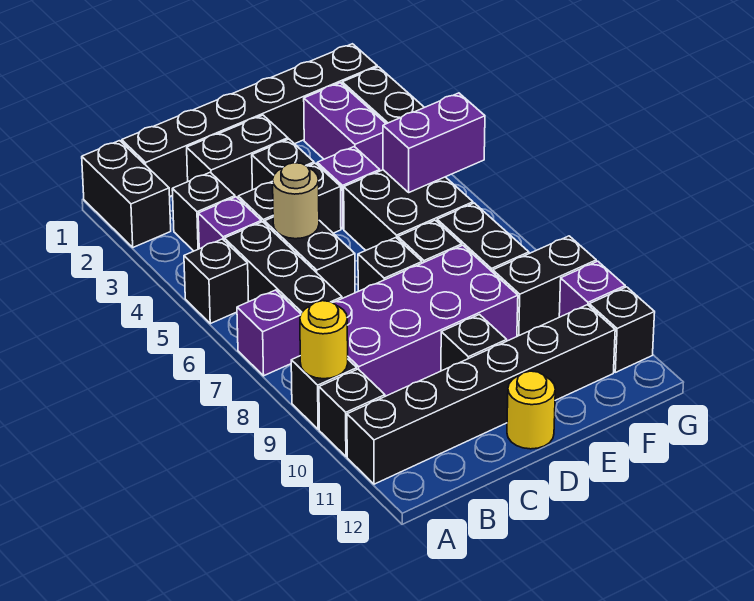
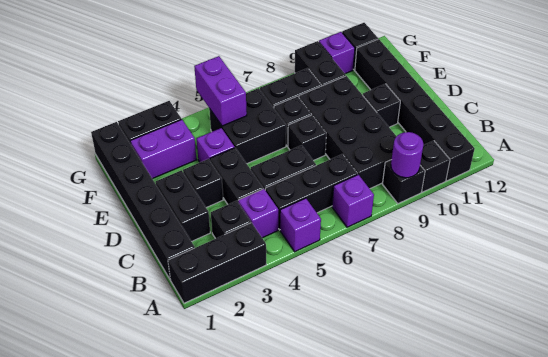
black brick A1:A2 level 1 -> black brick A1:A3 level 1
black brick A5 level 1 -> purple brick A5 level 1
yellow round brick A9 level 2 -> purple round brick A9 level 2
purple brick B8:E9 level 1 -> black brick B8:E9 level 1
tan round brick C5 level 2 -> none
yellow round brick D12 level 1 -> none

